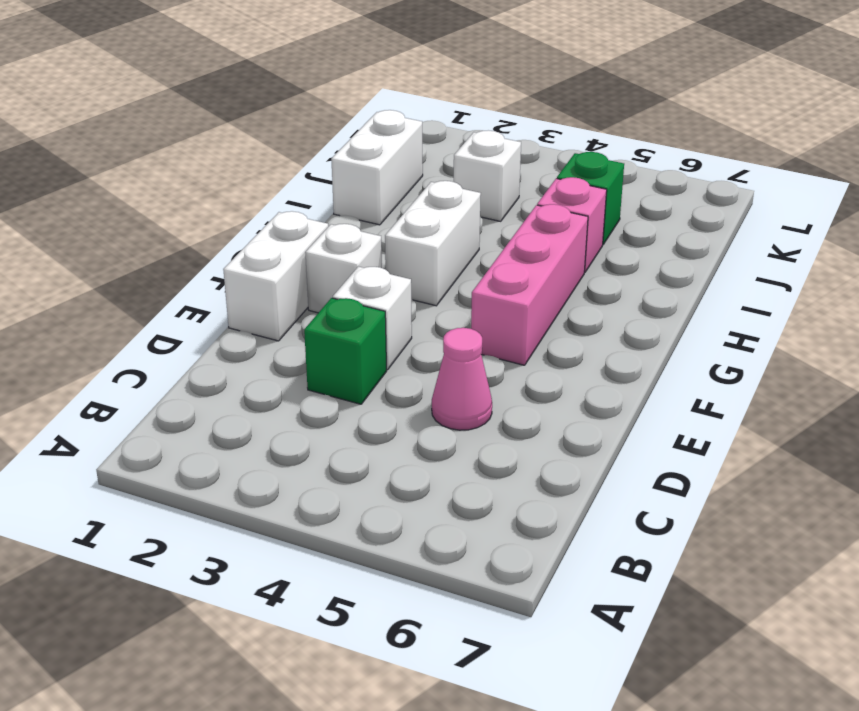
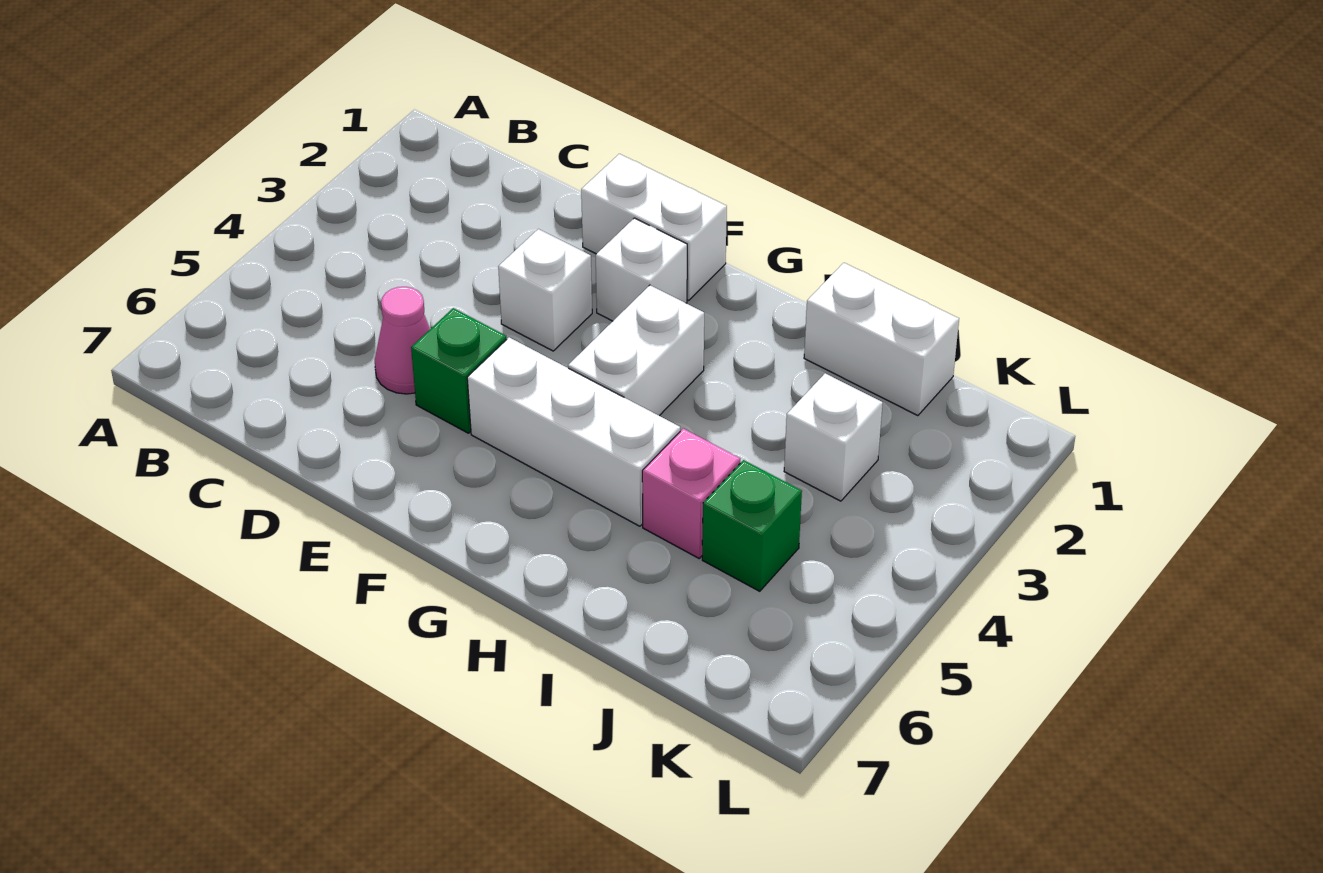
green brick D3 level 1 -> green brick E5 level 1
pink brick F5:H5 level 1 -> white brick F5:H5 level 1
white brick G3:H3 level 1 -> white brick G3:G4 level 1

